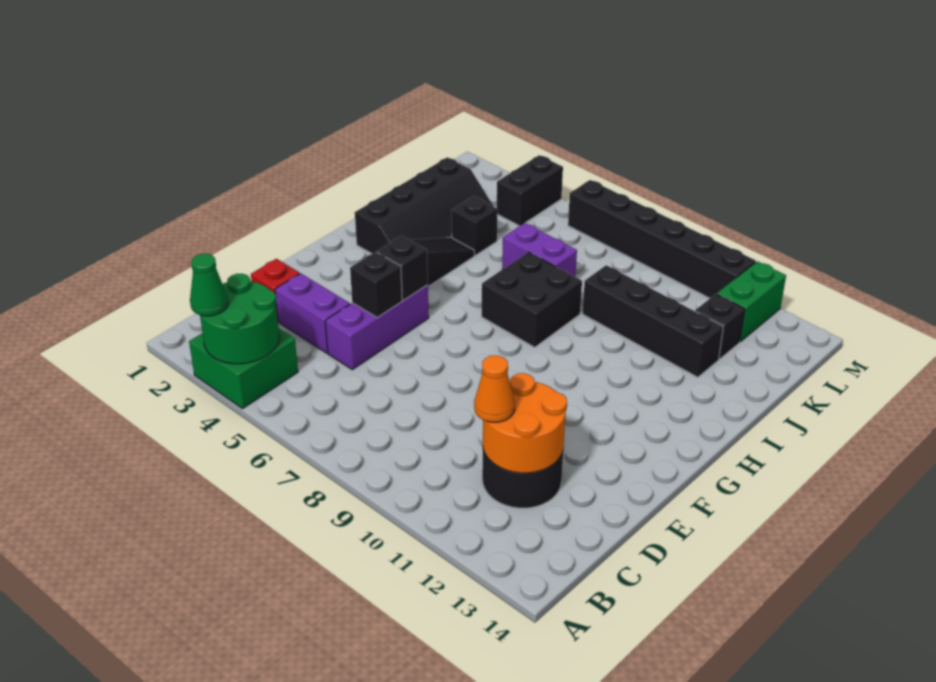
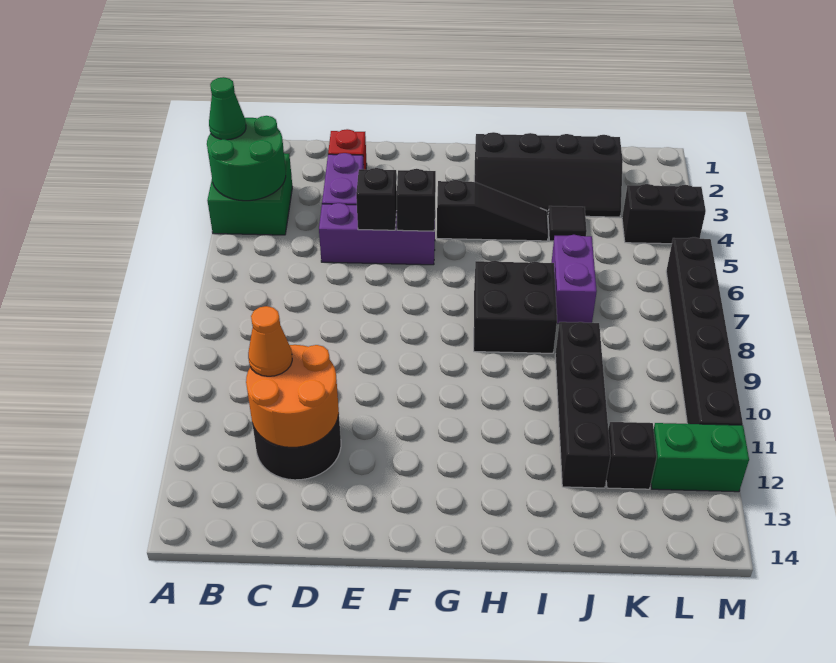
black brick J4 level 1 -> black tile J4 level 1

